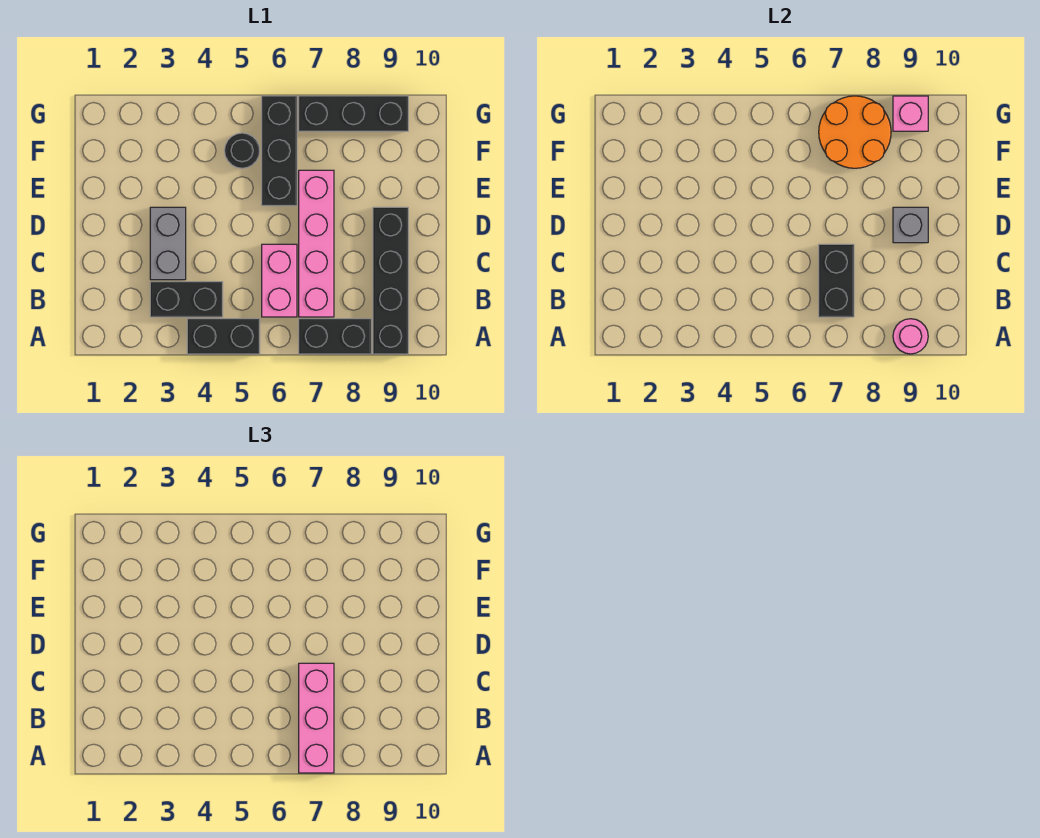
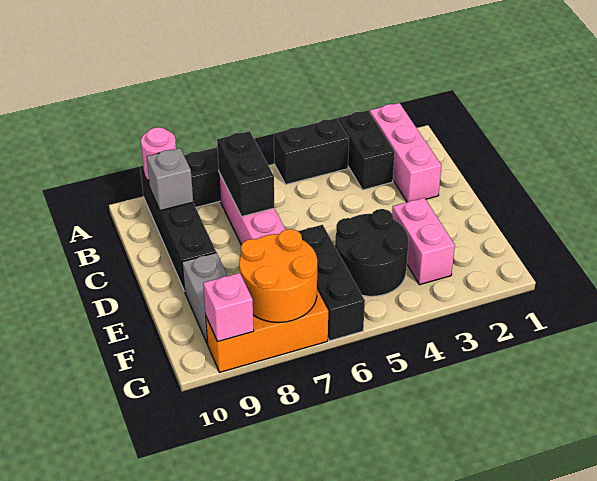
pink brick A7:C7 level 3 -> pink brick A2:C2 level 1
black brick B3:B4 level 1 -> black brick A3:B3 level 1
pink brick B6:C6 level 1 -> pink brick E3:F3 level 1
grey brick C3:D3 level 1 -> grey brick E9:F9 level 1
grey brick D9 level 2 -> grey brick B9 level 2
black round brick F5 level 1 -> black round brick E4:F5 level 1
black brick G7:G9 level 1 -> orange brick G7:G9 level 1

